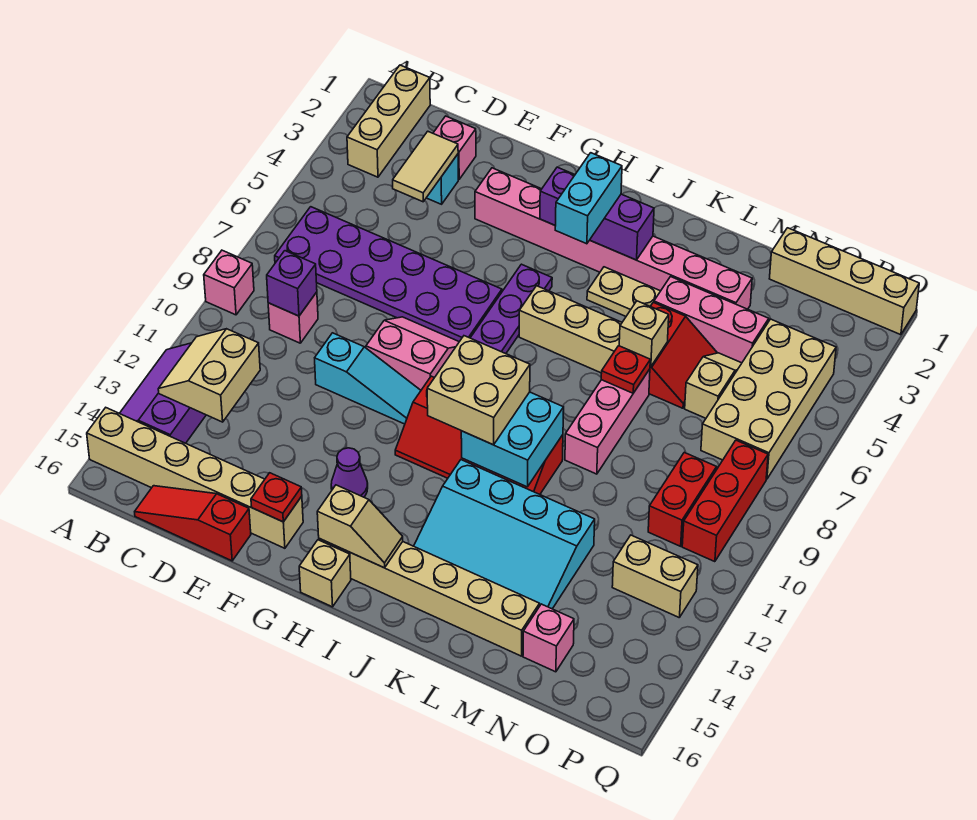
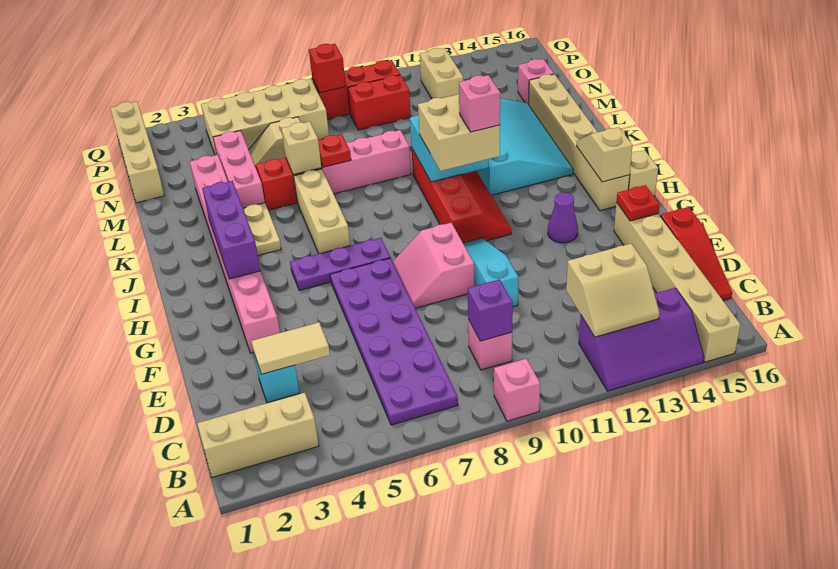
pink brick D2 level 1 -> pink brick I11 level 4
cyan brick I3:I4 level 3 -> none
none -> red brick P8 level 2

